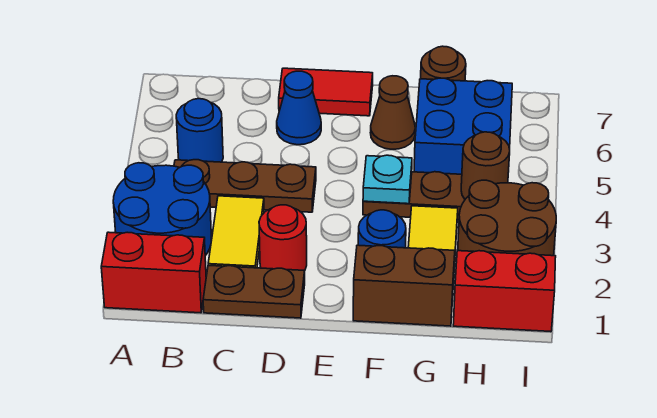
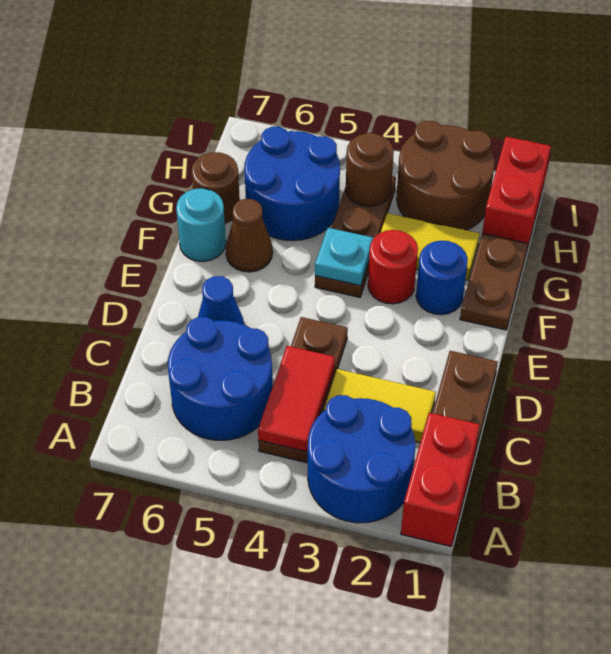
blue round brick B5 level 1 -> blue round brick B5:C6 level 1
red round brick D2 level 1 -> red round brick F3 level 1
red tile D7:E7 level 1 -> red tile B4:C4 level 2
brown brick F1:G1 level 1 -> brown plate F1:G1 level 1
none -> cyan round brick F7 level 1
blue brick G5:H6 level 1 -> blue round brick G5:H6 level 1

